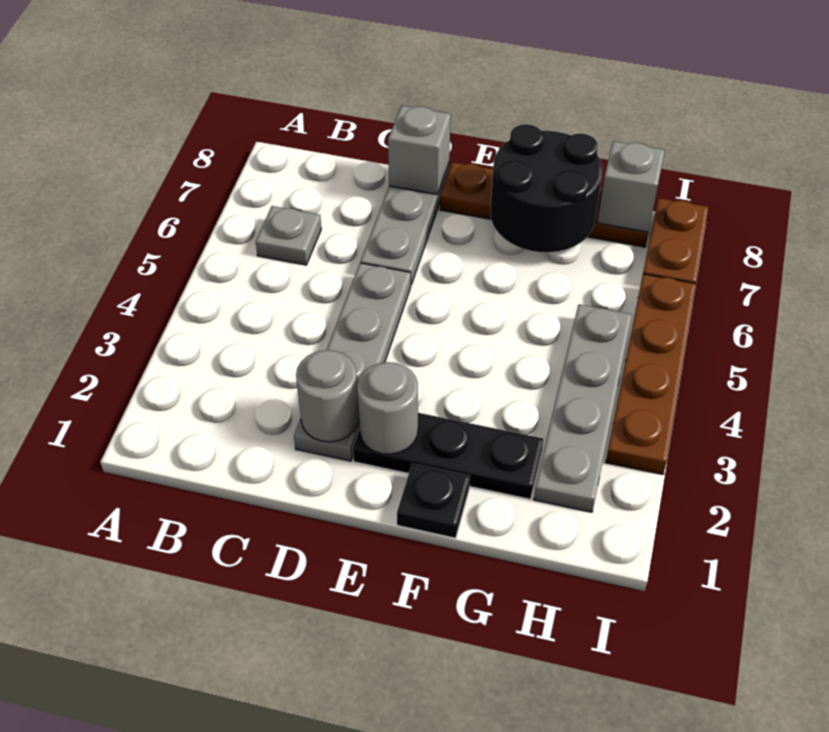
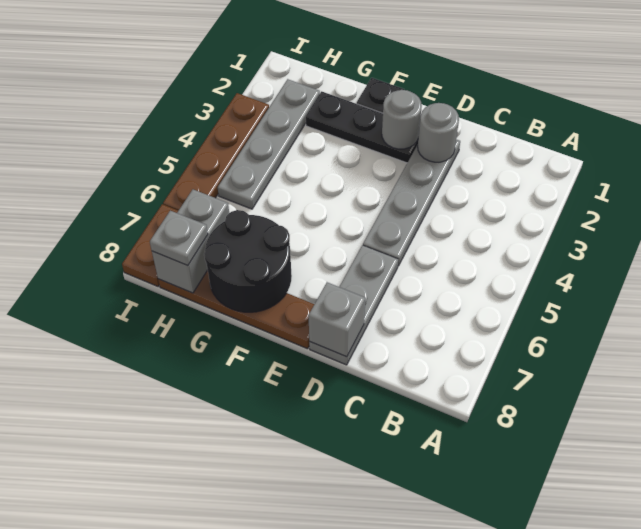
grey plate B6 level 1 -> grey plate H8 level 3
grey brick H8 level 2 -> grey brick H7:H8 level 2

